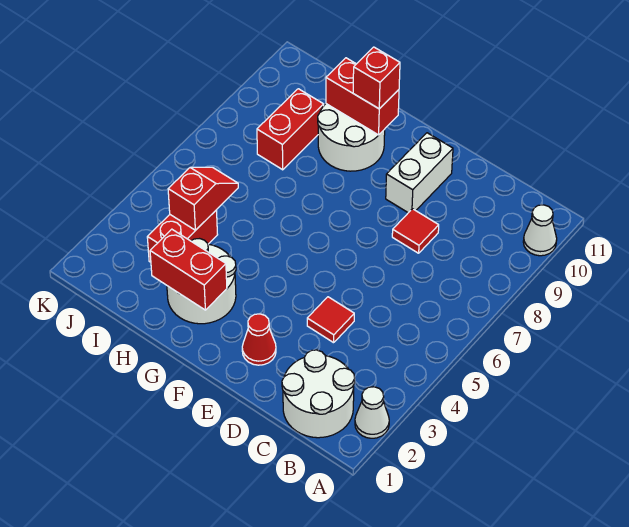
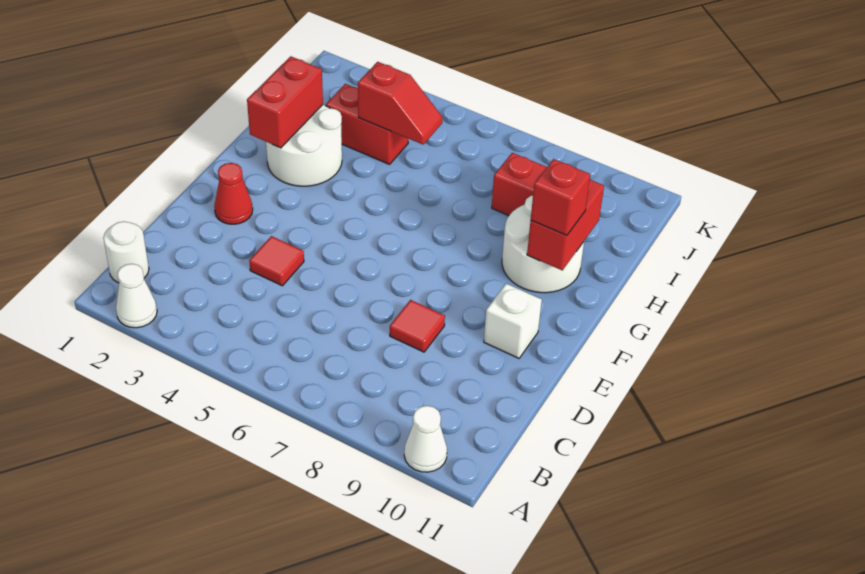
white round brick B1:C2 level 1 -> white round brick B1 level 1
white brick E9:E10 level 1 -> white brick E10 level 1

